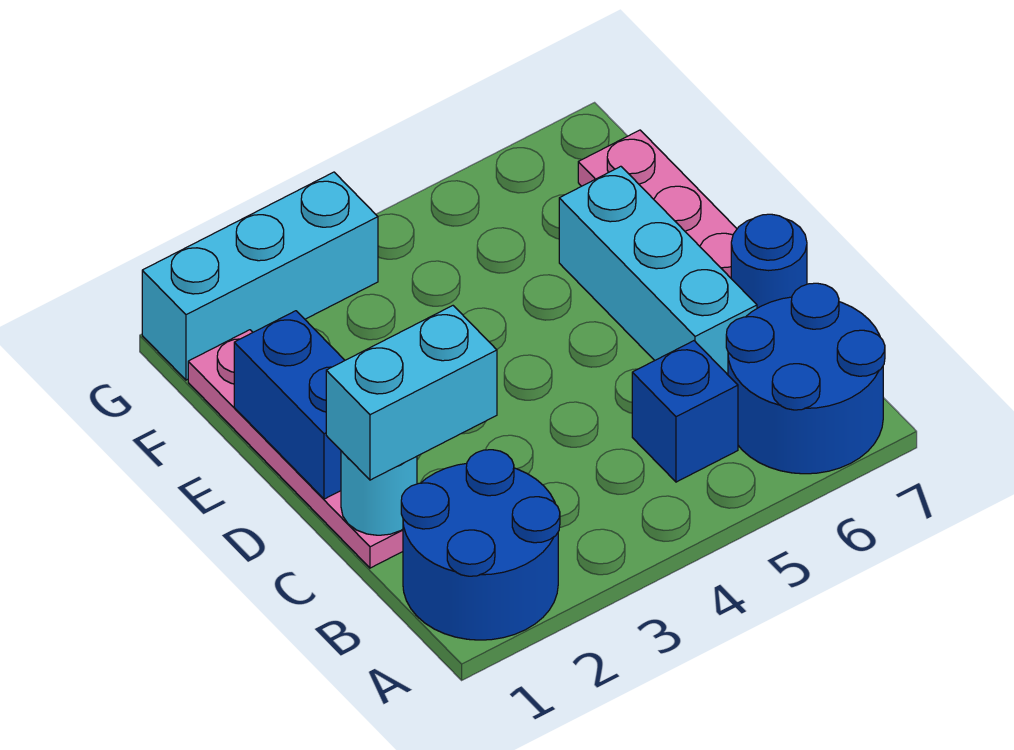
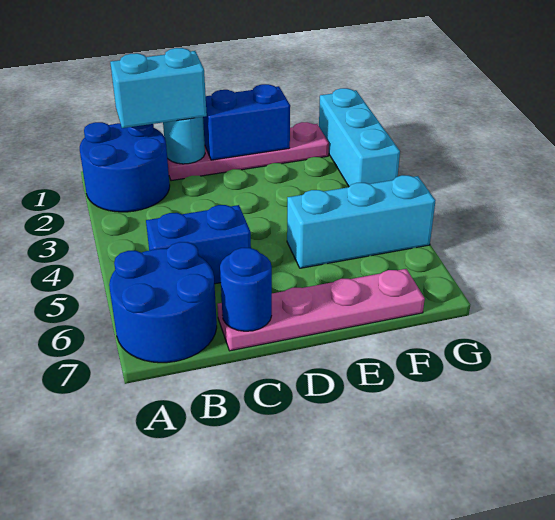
blue brick B5 level 1 -> blue brick B5:C5 level 1
cyan brick C1:C2 level 3 -> cyan brick B1:C1 level 3
cyan brick C6:E6 level 1 -> cyan brick E5:G5 level 1

